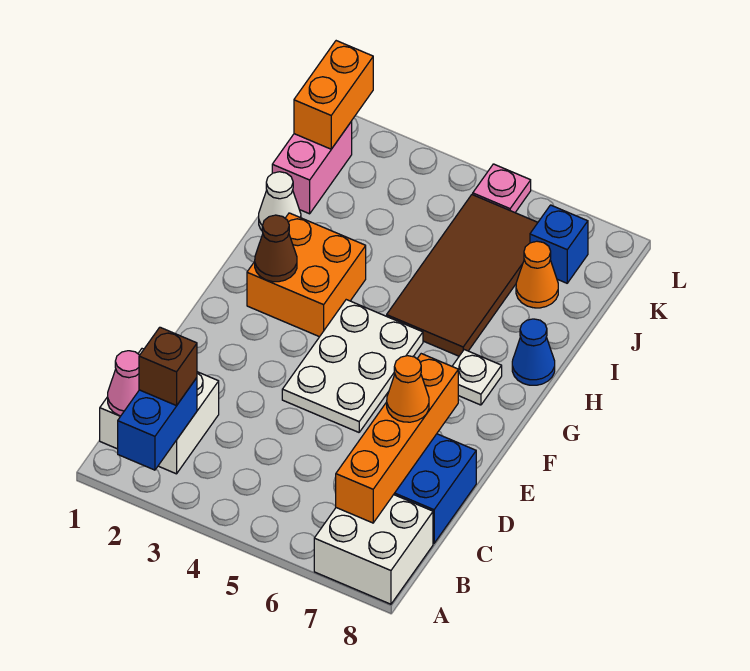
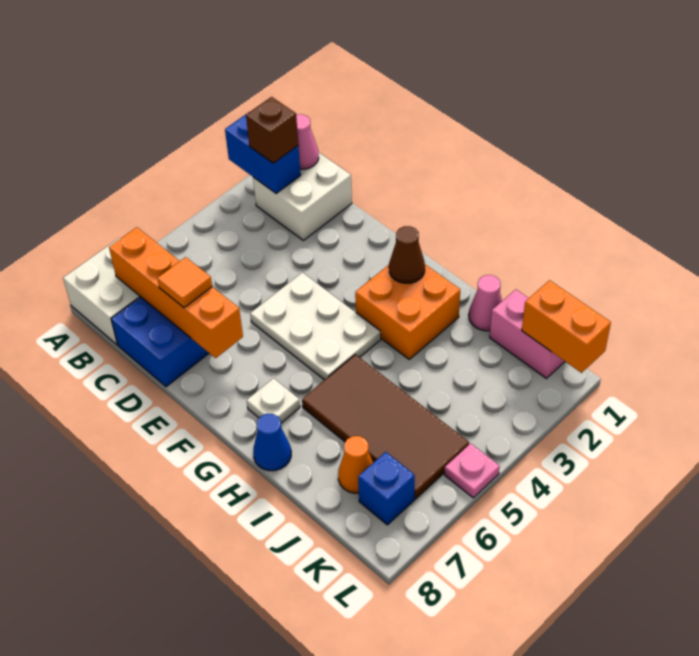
orange cone D7 level 3 -> orange tile D7 level 3
white cone I1 level 1 -> pink cone I1 level 1

